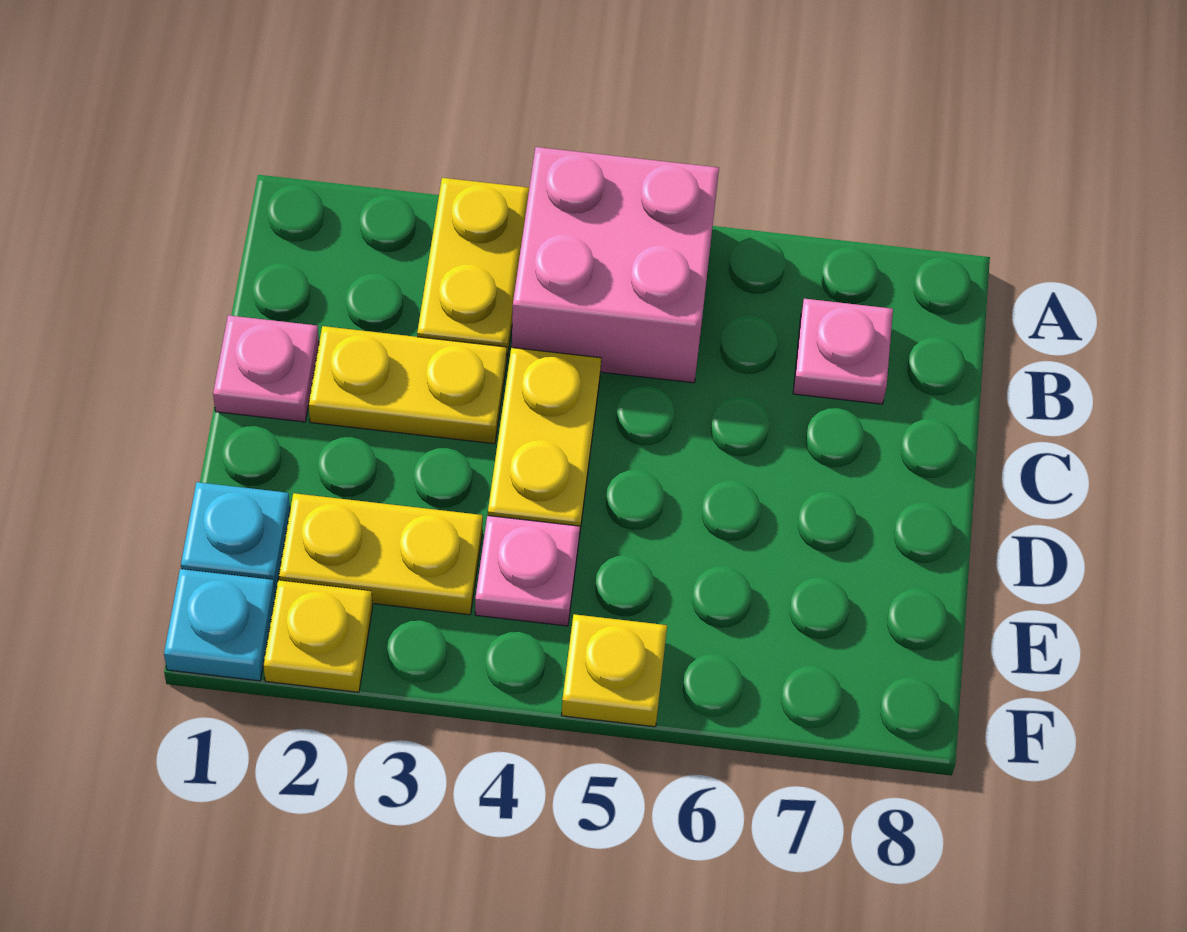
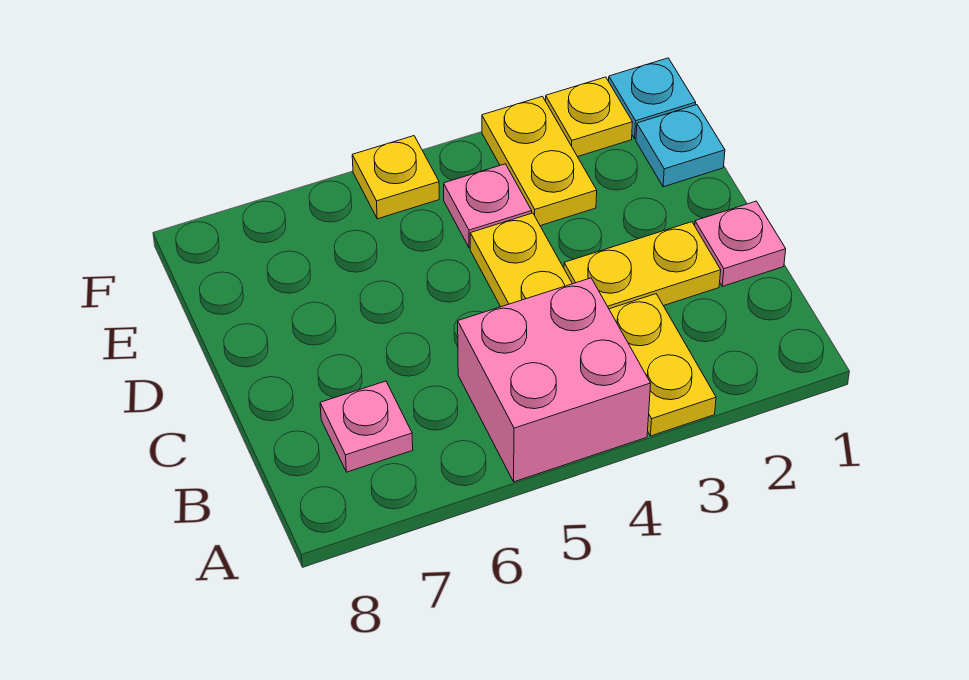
yellow plate E2:E3 level 1 -> yellow plate E3:F3 level 1

